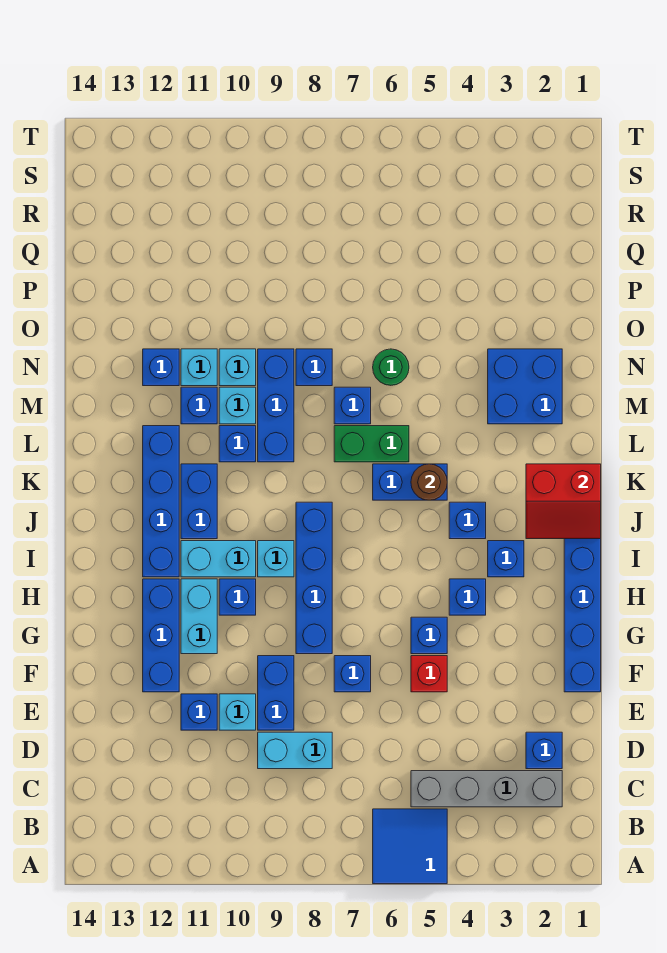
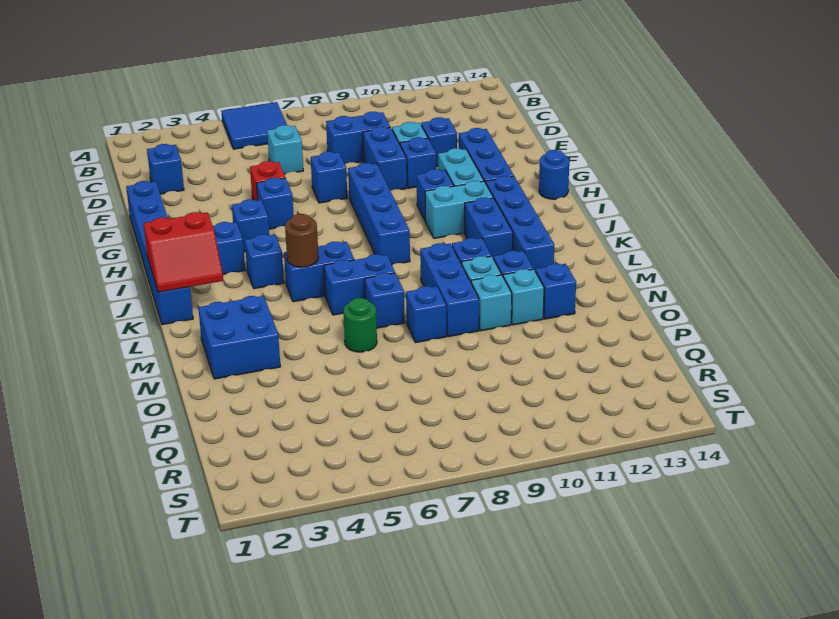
grey brick C2:C5 level 1 -> none
cyan brick D8:D9 level 1 -> blue brick D8:D9 level 1
none -> blue brick F10 level 1
none -> blue round brick H14 level 1
cyan brick I9 level 1 -> cyan brick D6 level 1
red slope J1:K2 level 2 top K -> red slope J1:K2 level 2 top J
green brick L6:L7 level 1 -> blue brick L6:L7 level 1

